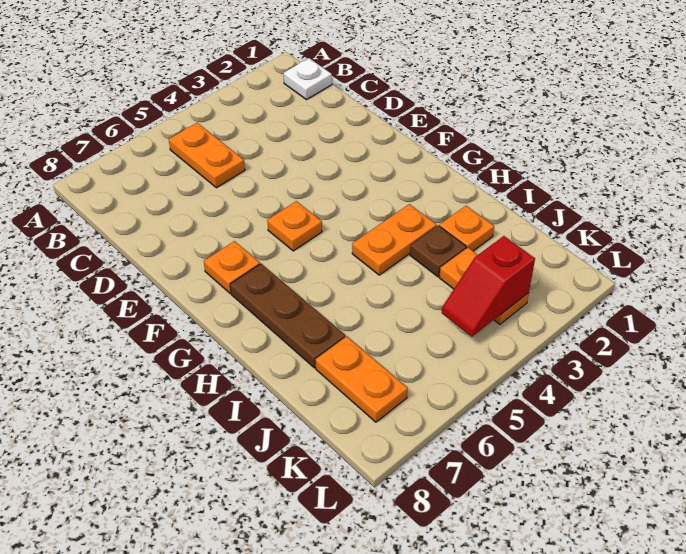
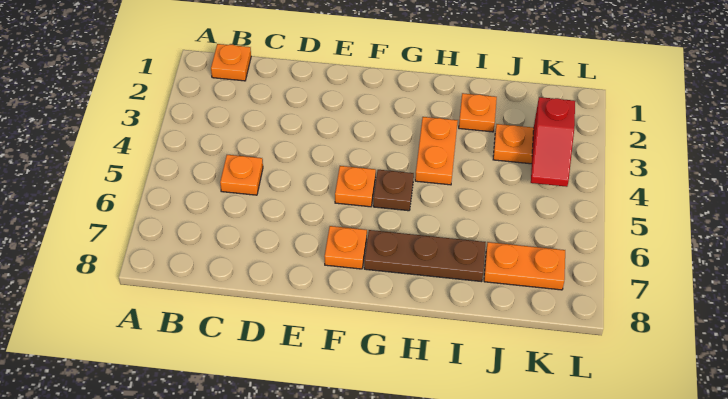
white plate B1 level 1 -> orange plate B1 level 1
orange plate B5:C5 level 1 -> orange plate C5 level 1
brown plate I3 level 1 -> brown plate G5 level 1

